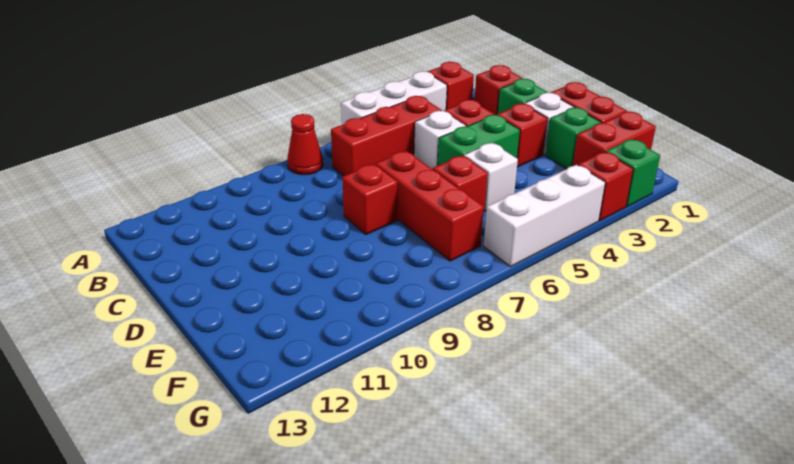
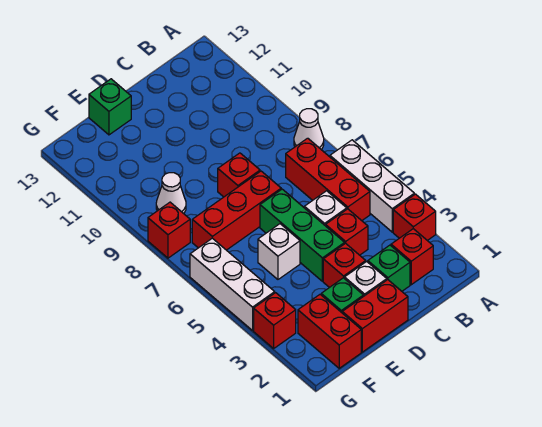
red cone A8 level 1 -> white cone A8 level 1
green brick D4:D5 level 1 -> green brick D4:D6 level 1
red brick E6 level 1 -> red brick G8 level 1
none -> white cone F9 level 1
green brick G2 level 1 -> green brick E13 level 1

